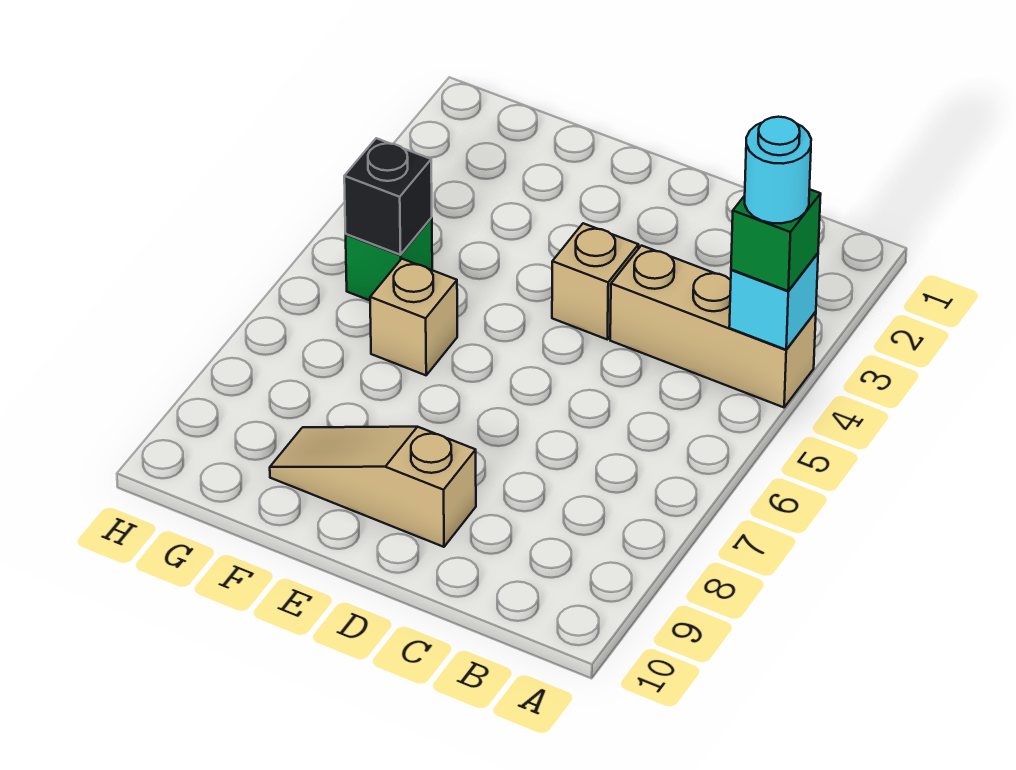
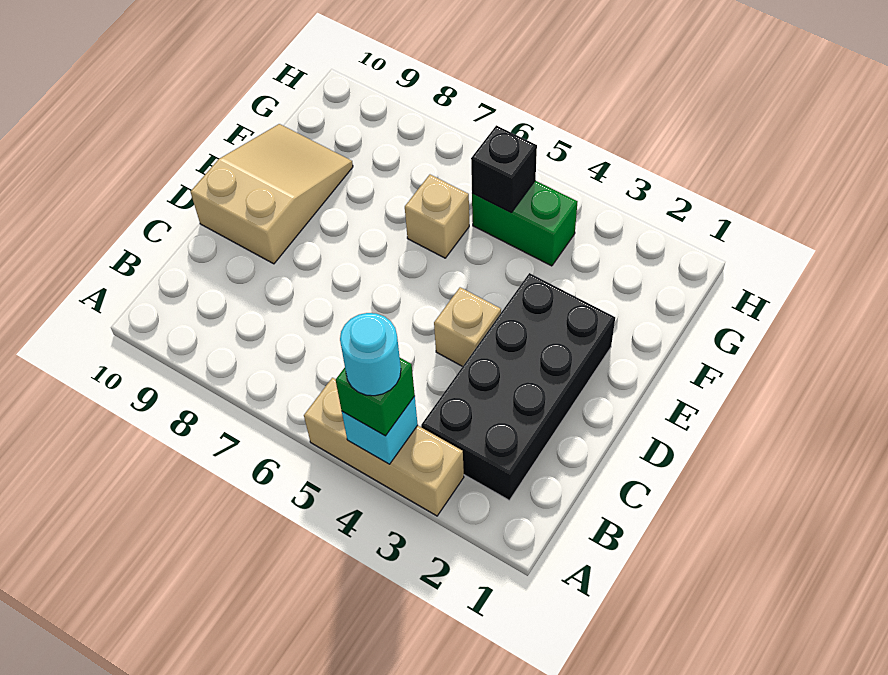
tan brick A4:C4 level 1 -> tan brick A3:A5 level 1
none -> black brick B2:E3 level 1
tan slope D9:F9 level 1 top D -> tan slope D9:F10 level 1 top D
green brick G5 level 1 -> green brick G4:G5 level 1

